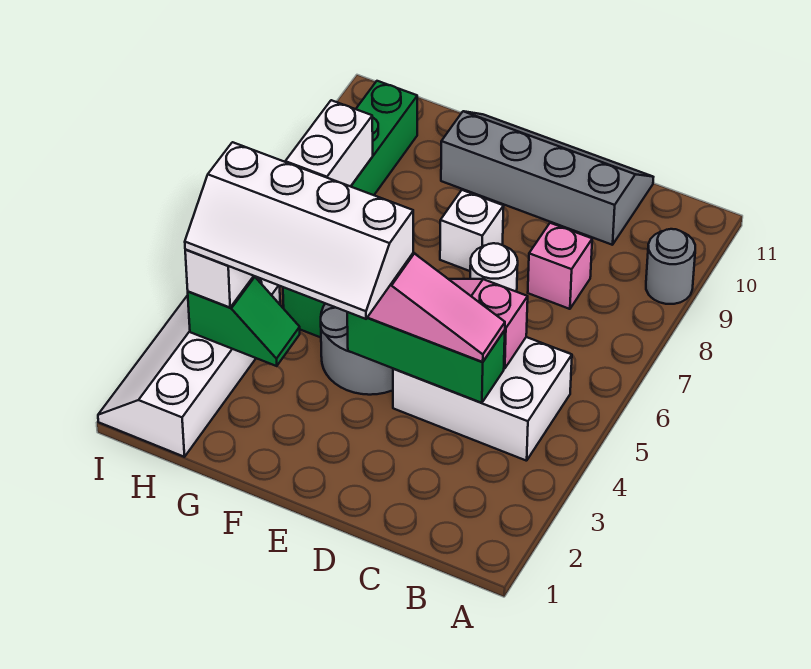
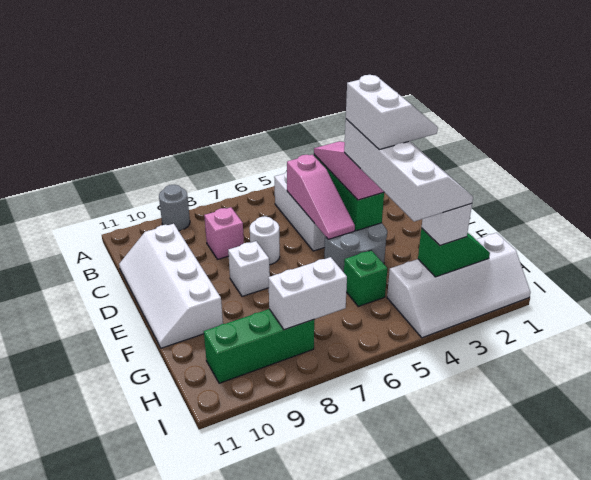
grey slope C10:F11 level 1 top 10 -> white slope C10:F11 level 1 top 10
none -> white slope E3:F4 level 5 top 4
green slope G3:H3 level 2 top H -> green slope H2:H3 level 2 top 3

